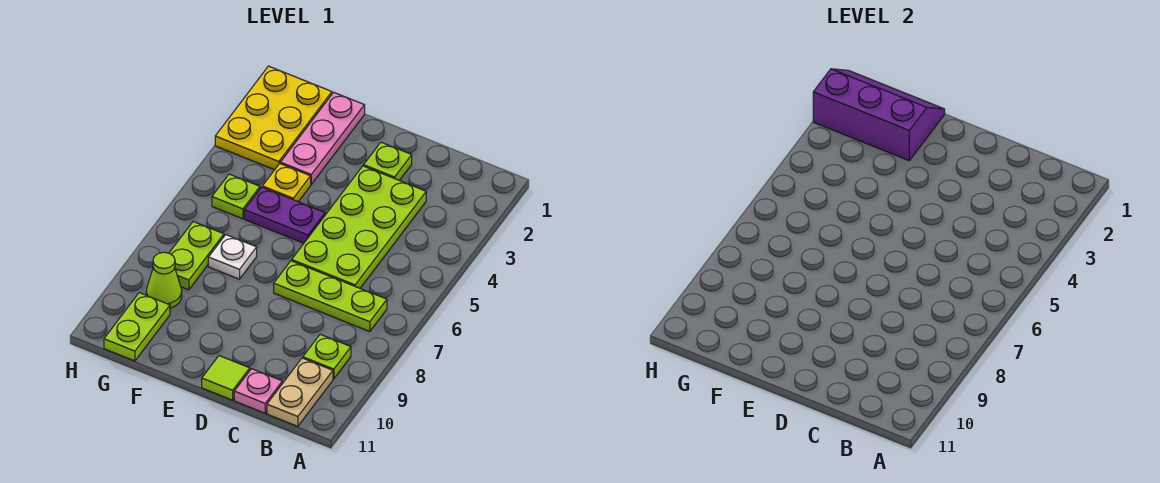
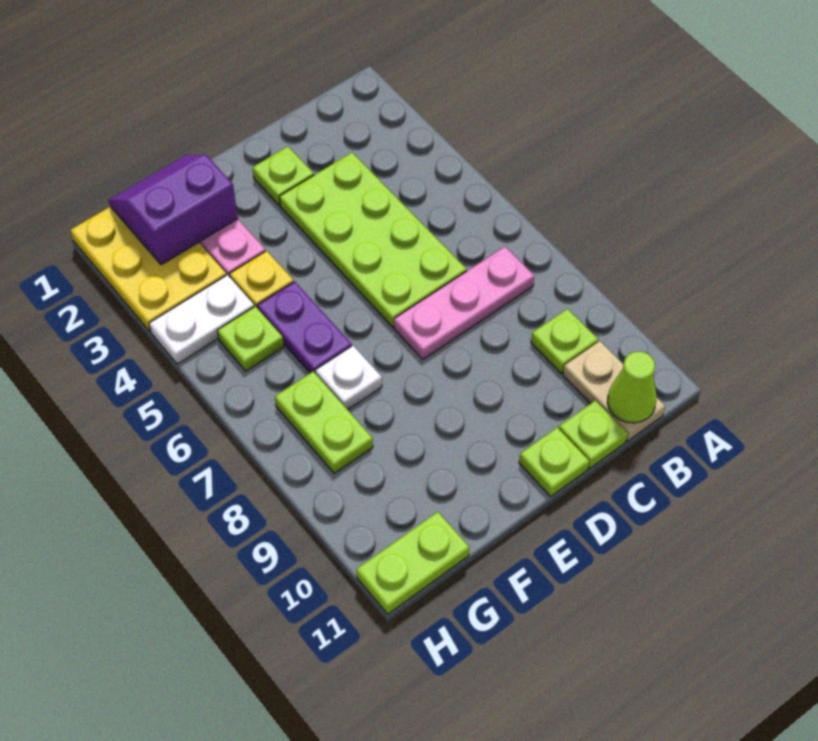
lime plate B7:D7 level 1 -> pink plate B7:D7 level 1
pink plate C11 level 1 -> lime plate C11 level 1
lime tile D11 level 1 -> lime plate D11 level 1
purple plate E5:F5 level 1 -> purple plate F5:F6 level 1
purple slope F1:H2 level 2 top 2 -> purple slope F1:G2 level 2 top 2
none -> white plate G4:H4 level 1
lime cone G9 level 1 -> lime cone B11 level 2
lime plate G10:G11 level 1 -> lime plate G11:H11 level 1

